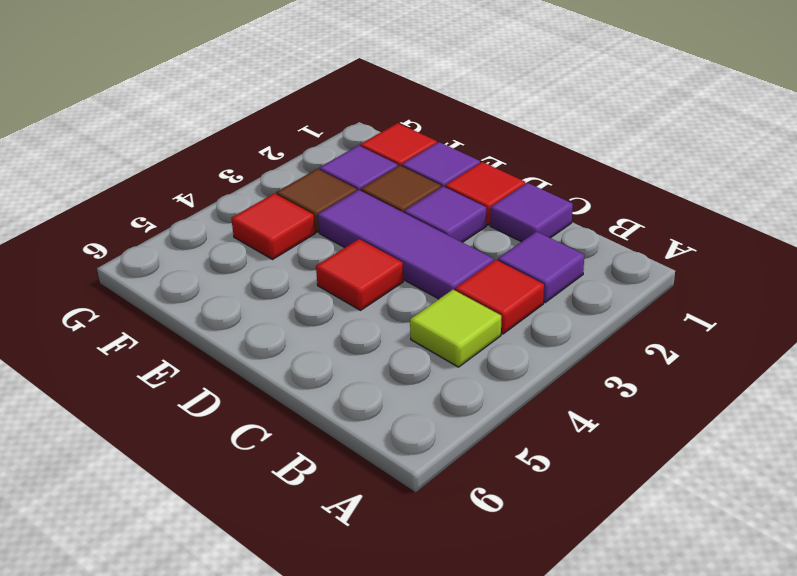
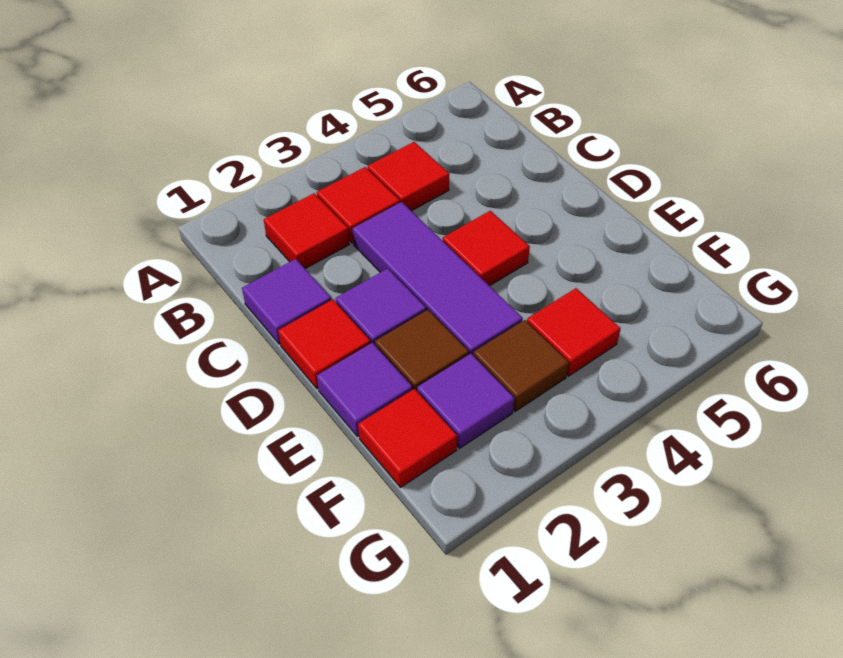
purple tile B2 level 1 -> red tile B2 level 1
lime tile B4 level 1 -> red tile B4 level 1

